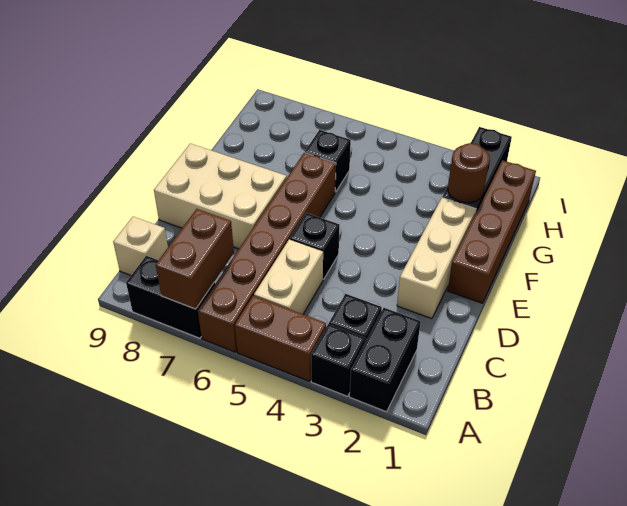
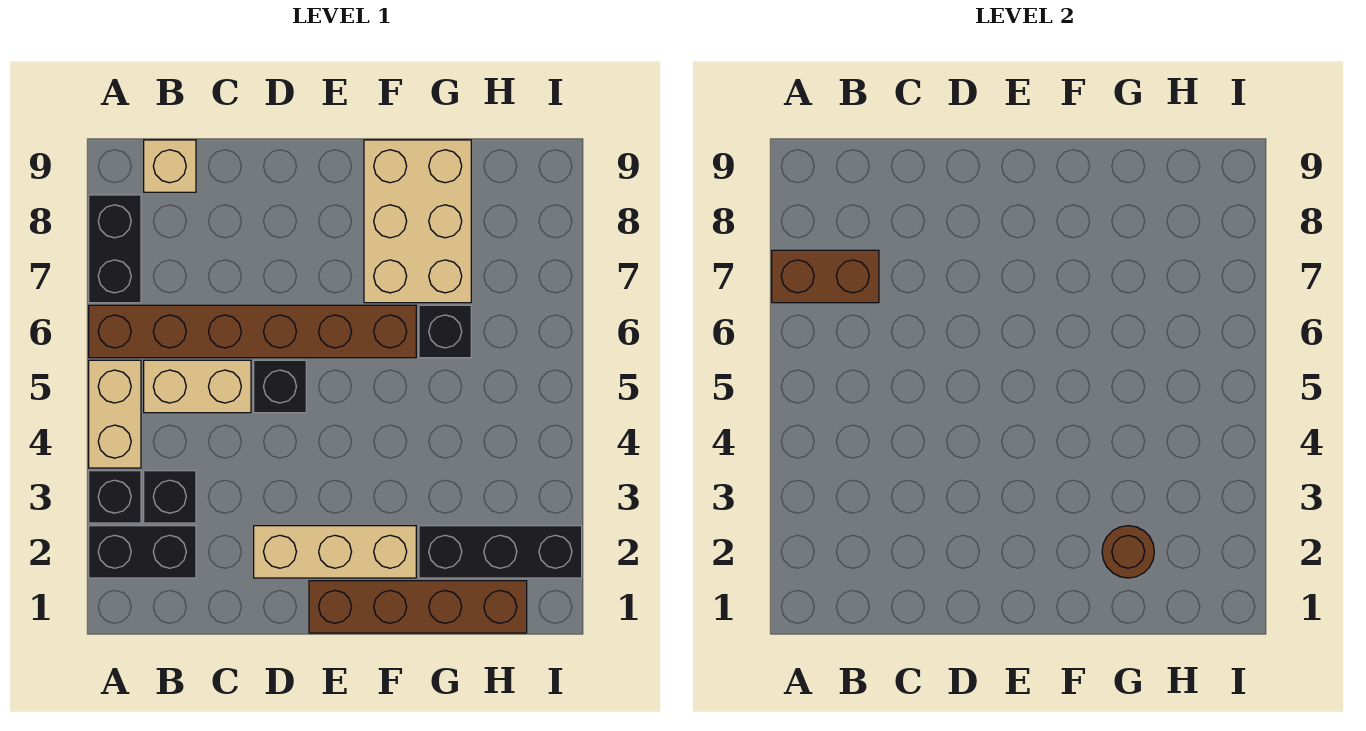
brown brick A4:A5 level 1 -> tan brick A4:A5 level 1
tan brick D7:E9 level 1 -> tan brick F7:G9 level 1

